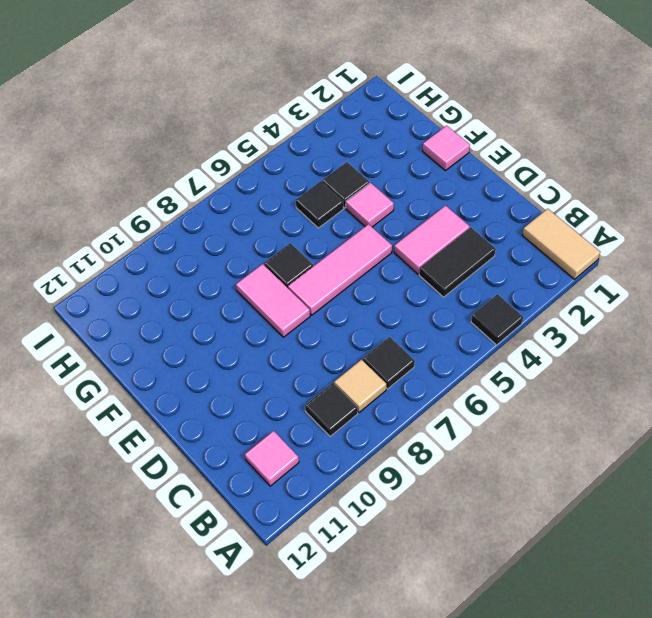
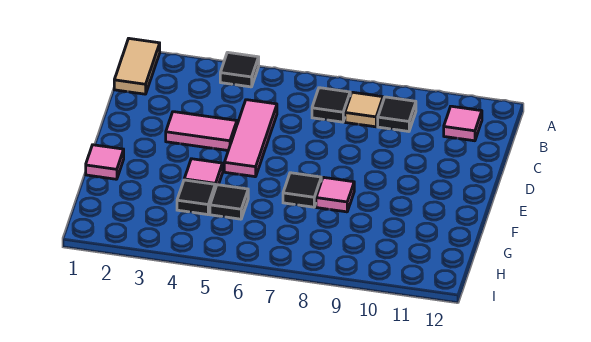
black tile C3:C4 level 1 -> none
pink tile E5:E7 level 1 -> pink tile C5:E5 level 1
pink tile E8:F8 level 1 -> pink tile F8 level 1

